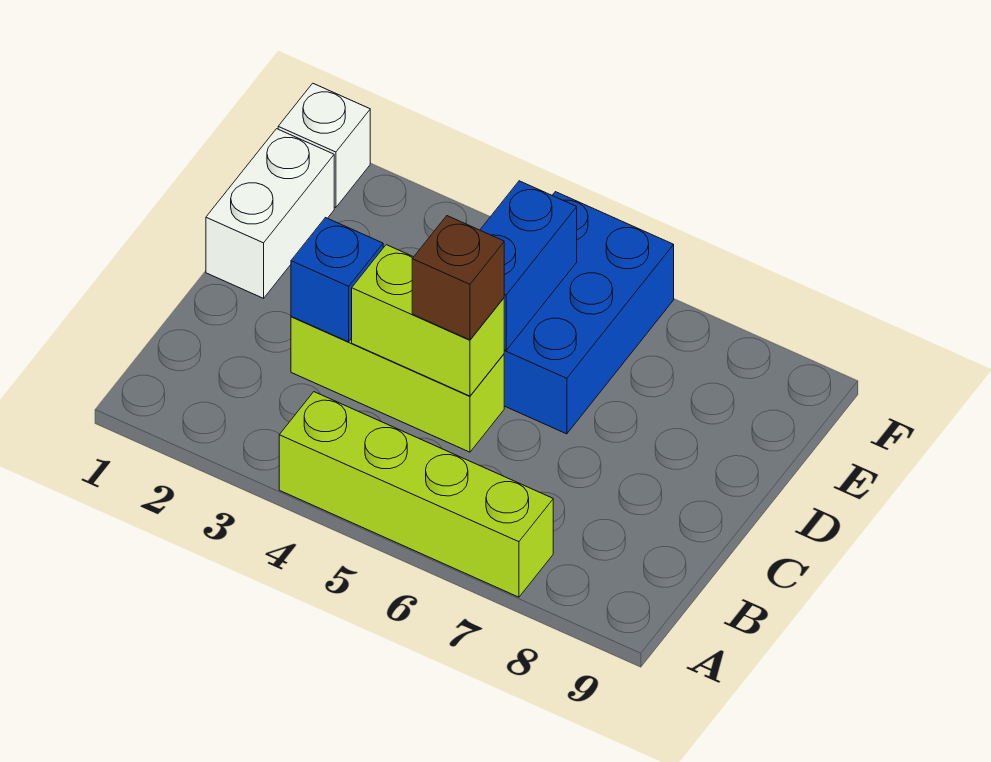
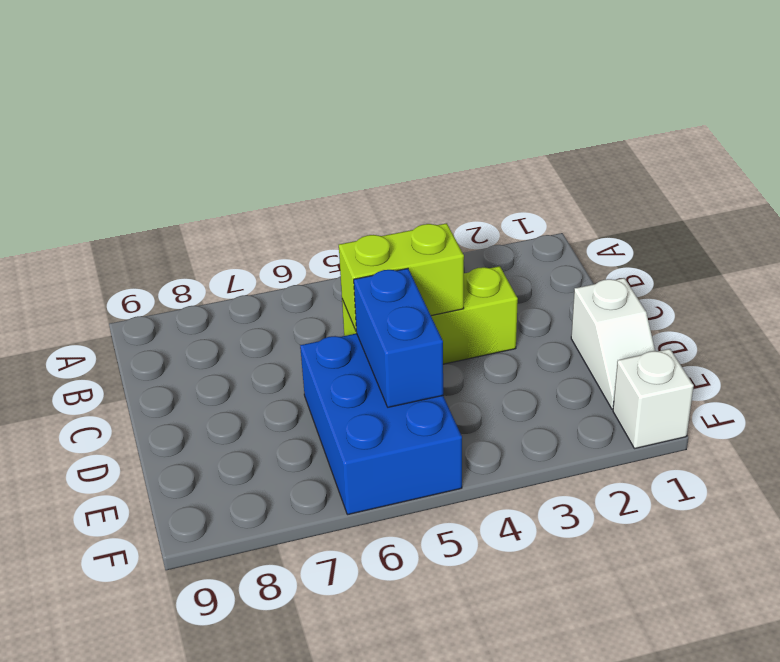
lime brick A4:A7 level 1 -> none
blue brick C3 level 2 -> none
brown brick C5 level 3 -> none
white brick D1:E1 level 1 -> white slope D1:E1 level 1 top D

